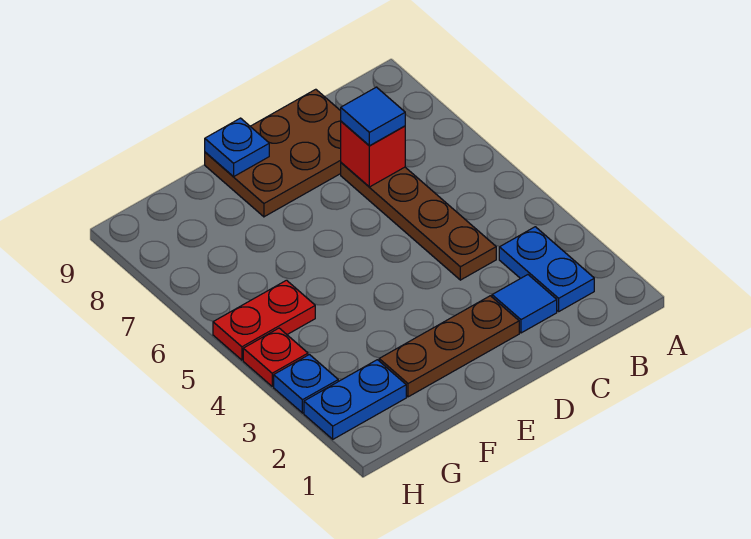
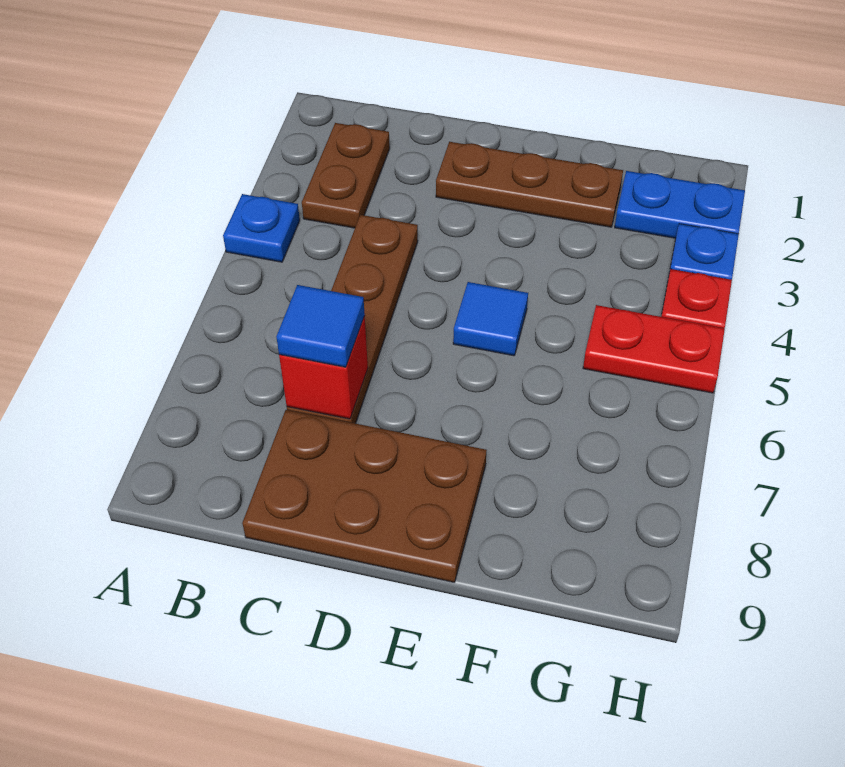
blue plate B2:B3 level 1 -> brown plate B2:B3 level 1
blue tile C2 level 1 -> blue tile E5 level 1
blue plate E9 level 2 -> blue plate A4 level 1

